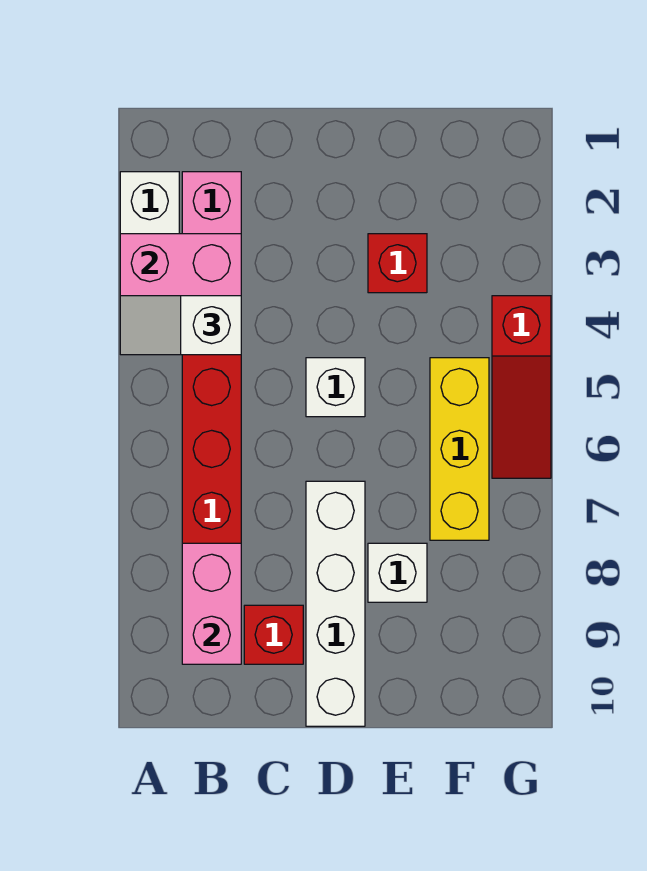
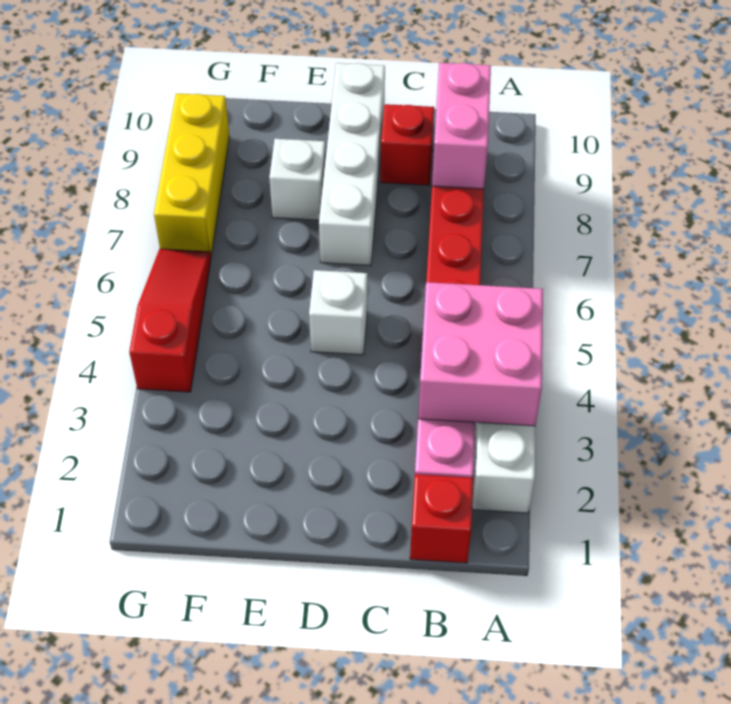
white slope A4:B4 level 3 top B -> none
red brick E3 level 1 -> red brick B1 level 1
yellow brick F5:F7 level 1 -> yellow brick G7:G9 level 1

